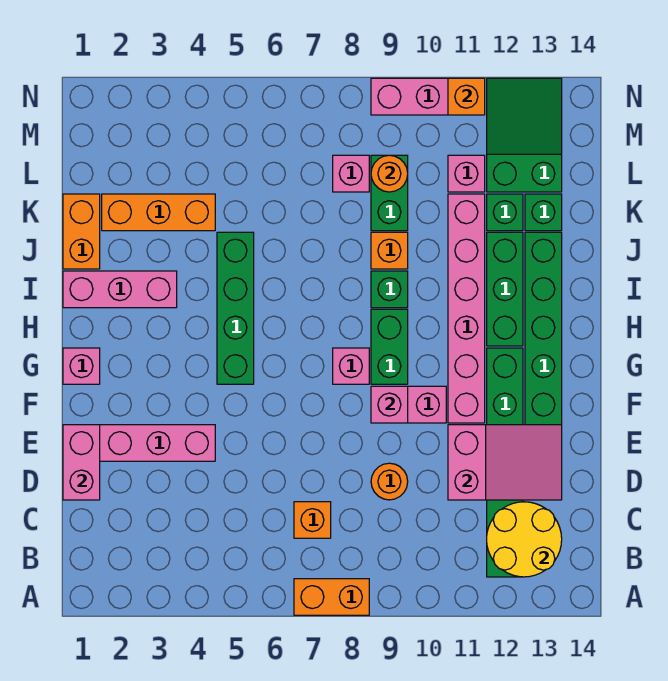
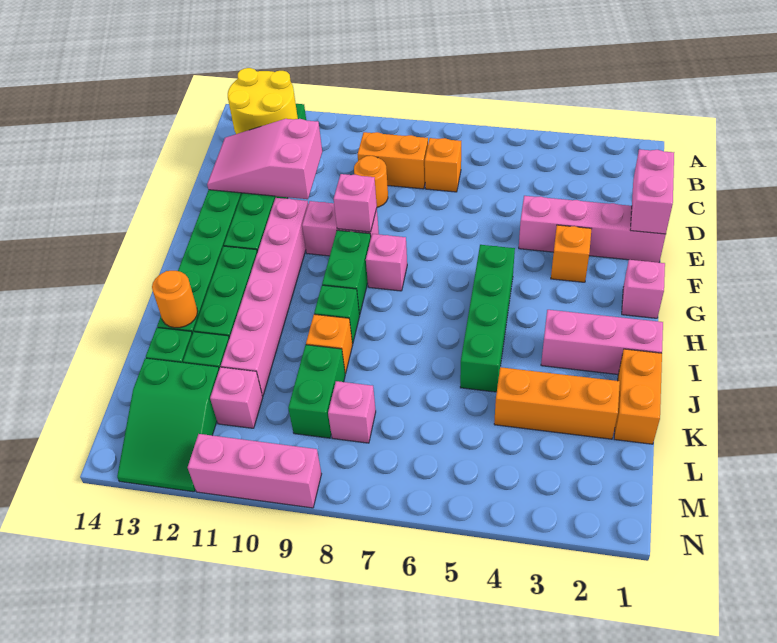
orange brick A7:A8 level 1 -> orange brick C8:C9 level 1
orange round brick L9 level 2 -> orange round brick J13 level 2
orange brick N11 level 2 -> orange brick F3 level 1

